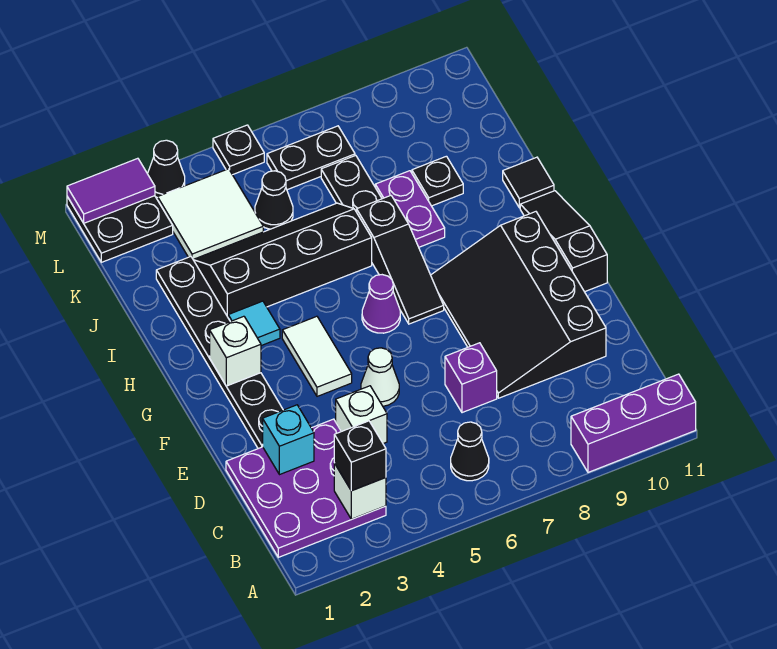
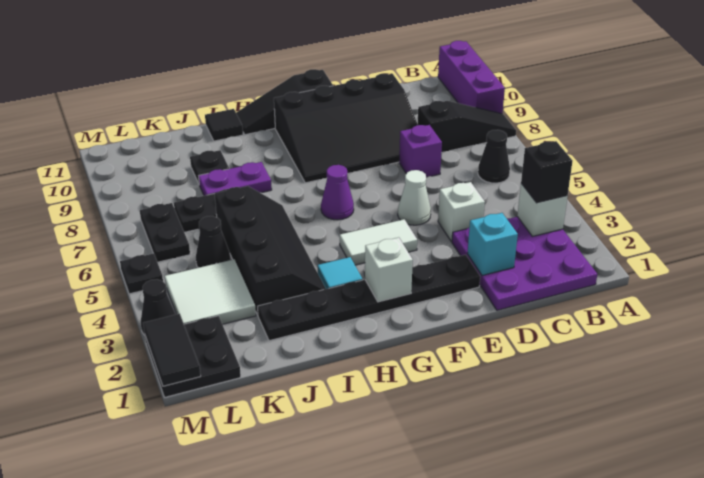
black slope G7:I7 level 1 top I -> black slope A8:C8 level 1 top C
black slope I3:J6 level 1 top I -> black slope I3:J6 level 1 top J
purple tile M1:M2 level 2 -> black tile M1:M2 level 2

